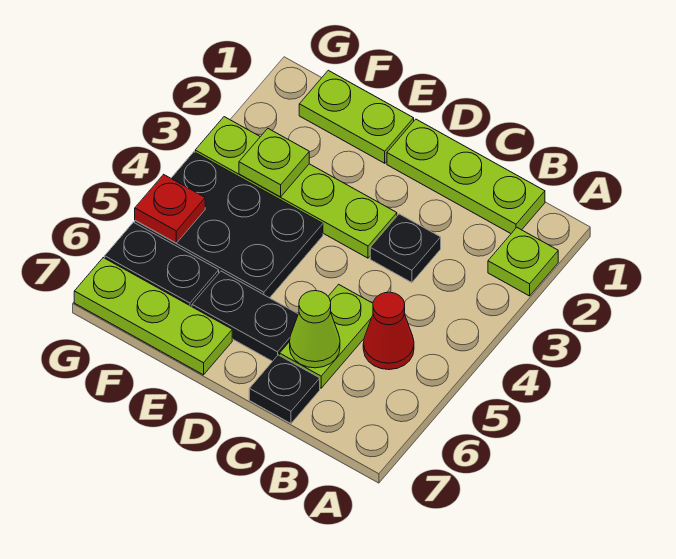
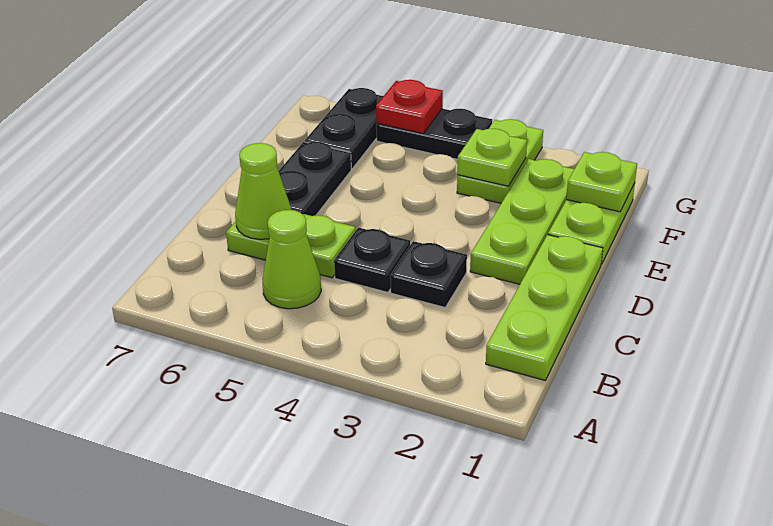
lime plate A2 level 1 -> lime plate F1 level 2
red cone B5 level 1 -> lime cone B5 level 1
black plate C7 level 1 -> black plate C4 level 1
lime plate D3:G3 level 1 -> lime plate F3:G3 level 1
black plate E4:G5 level 1 -> black plate G4:G5 level 1
lime plate E7:G7 level 1 -> lime plate D2:F2 level 1

